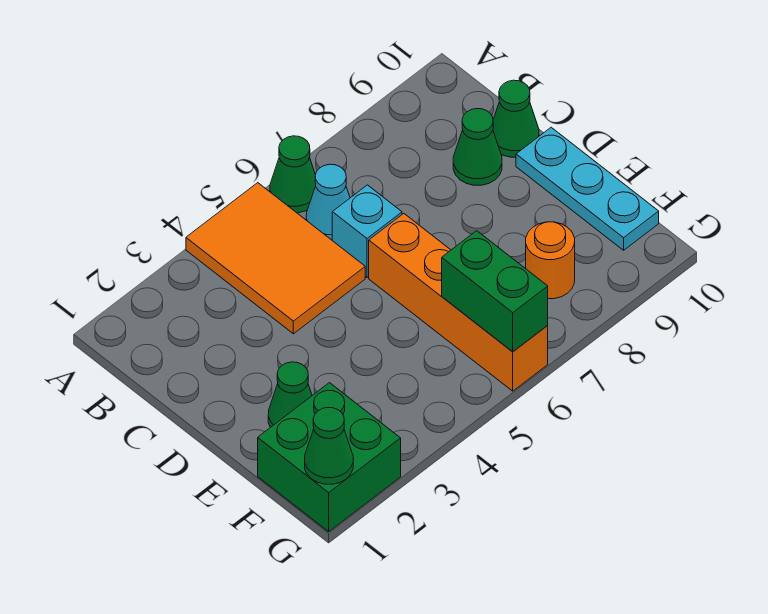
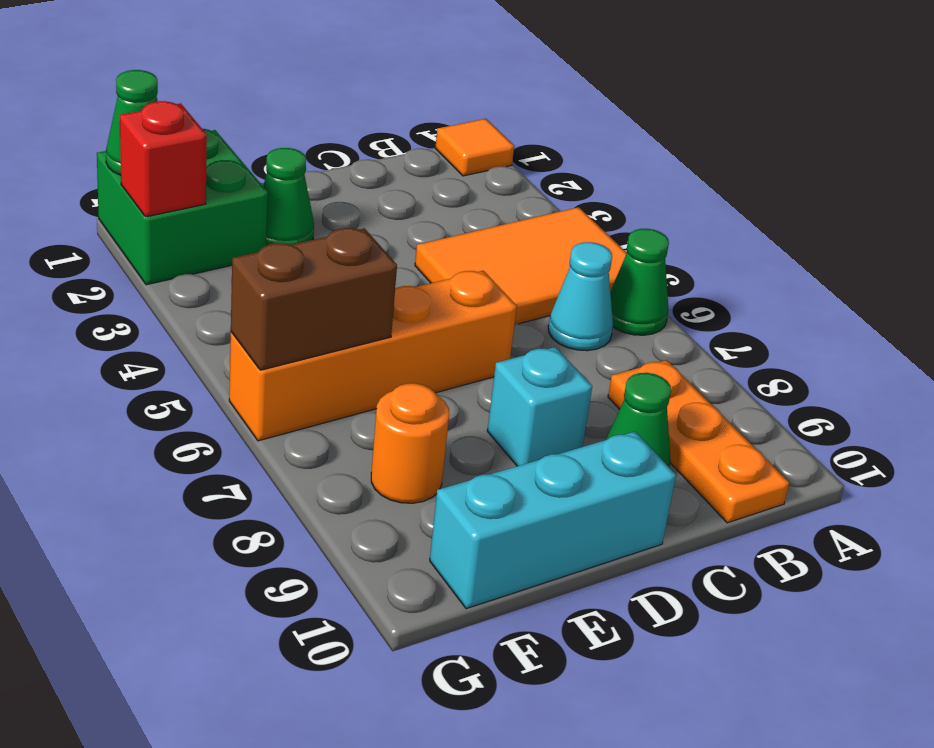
none -> orange tile A1 level 1
none -> orange plate B8:B10 level 1
cyan brick C6 level 1 -> cyan brick D8 level 1
green cone C10 level 1 -> none
cyan plate D10:F10 level 1 -> cyan brick D10:F10 level 1
green brick F6:G6 level 2 -> brown brick F6:G6 level 2
none -> red brick G2 level 2

